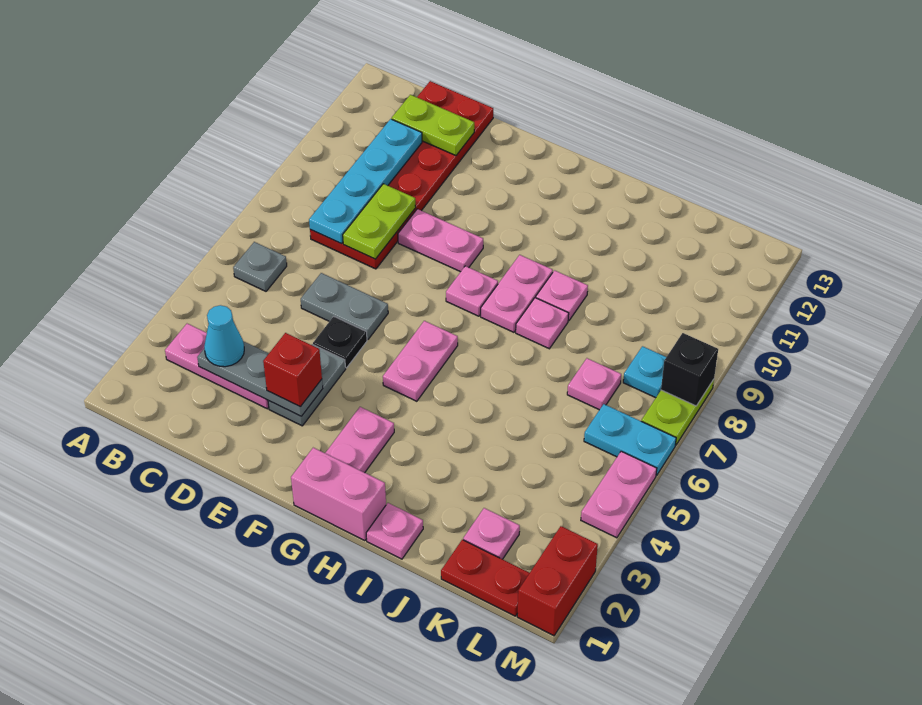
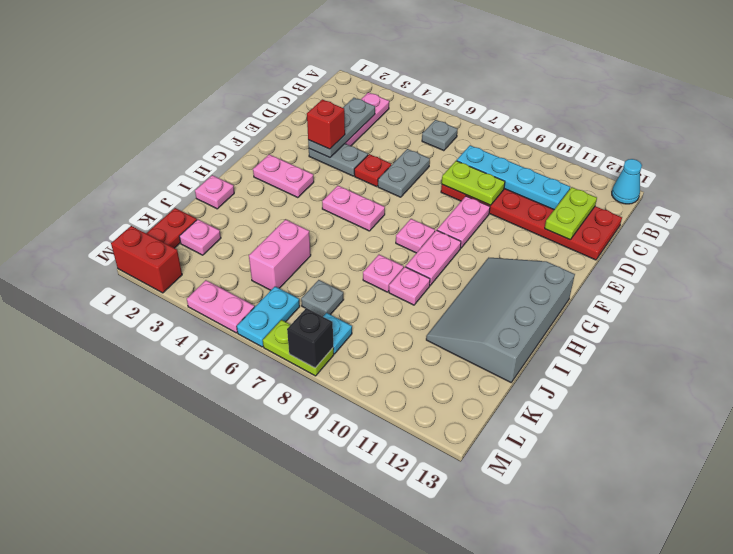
cyan cone C3 level 3 -> cyan cone A13 level 1
black plate E5 level 1 -> red plate E5 level 1
pink brick G1:H1 level 1 -> pink brick J5:K5 level 1
none -> grey slope G11:J13 level 1 top 13
pink plate H8:H9 level 1 -> pink plate G9:H9 level 1
pink plate K7 level 1 -> grey plate K7 level 1

